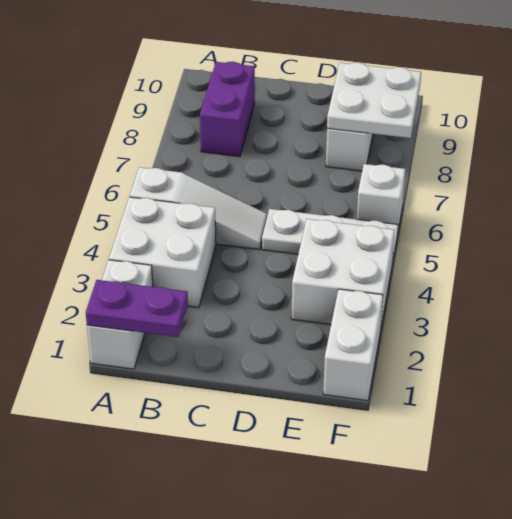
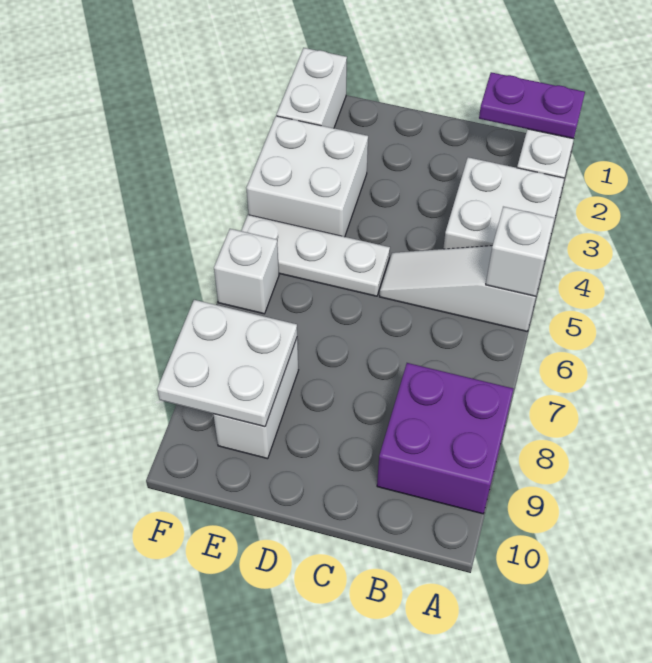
none -> white brick A5 level 2
purple brick B8:B9 level 1 -> purple brick A8:B9 level 1

